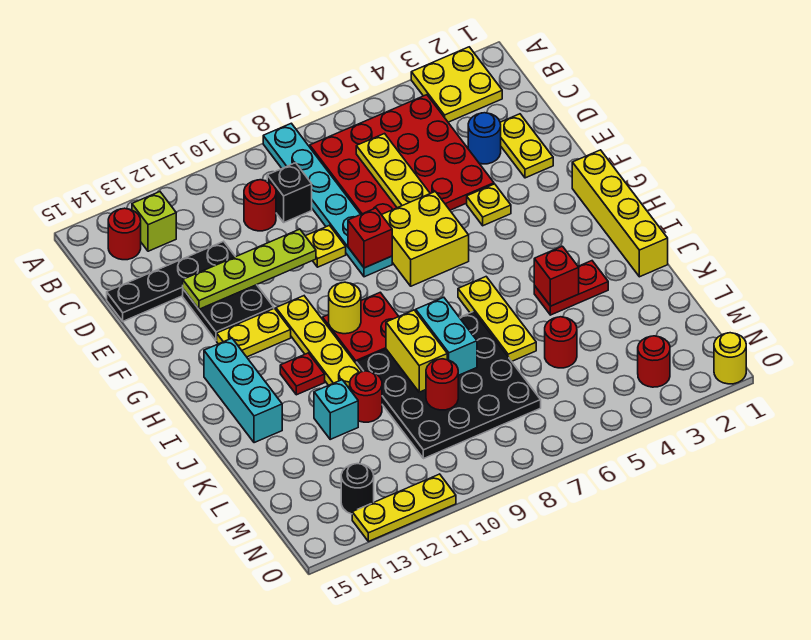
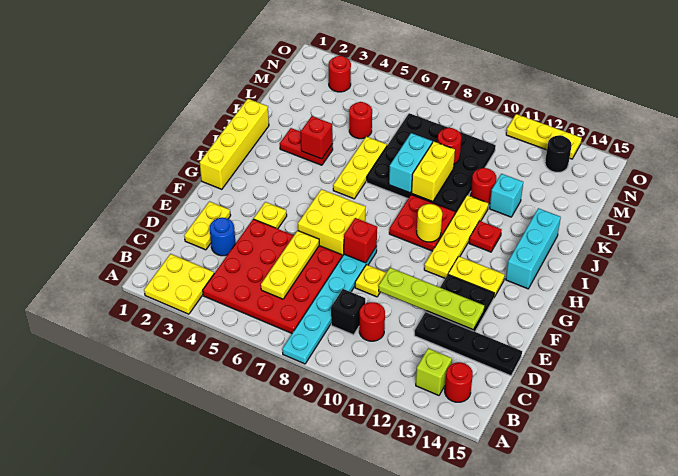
yellow round brick O1 level 1 -> none

